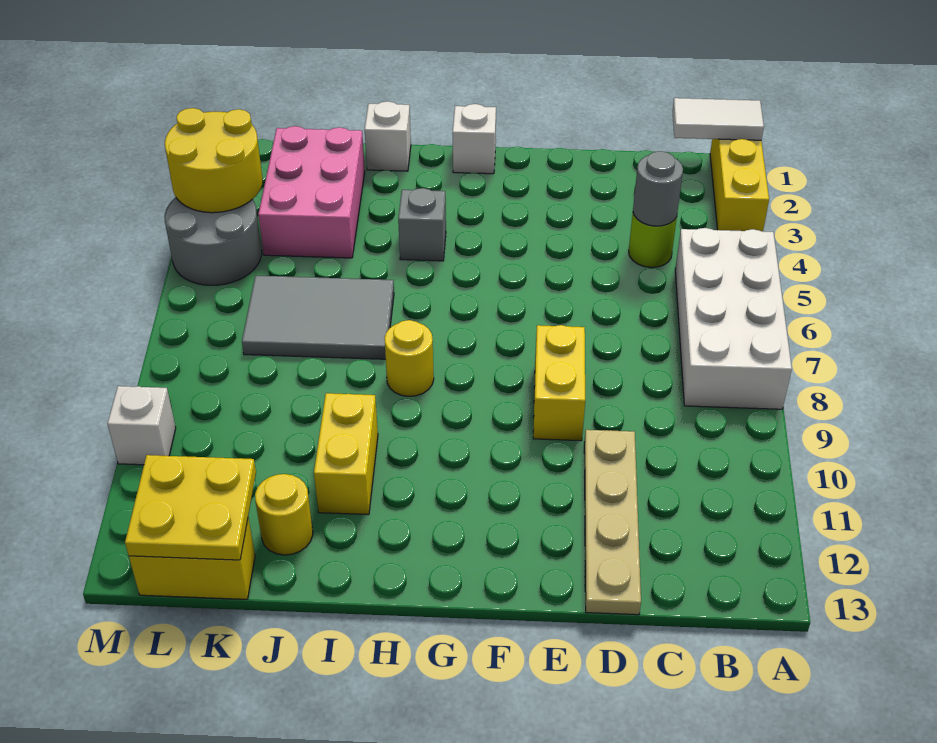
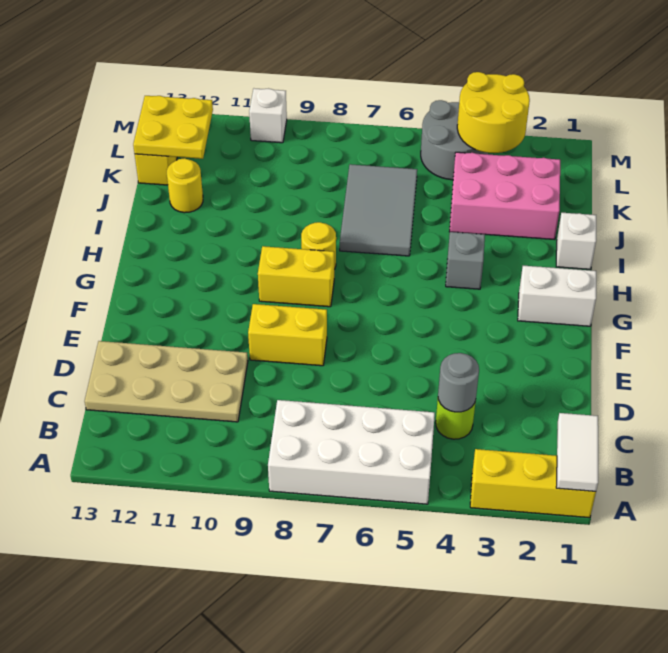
tan plate D10:D13 level 1 -> tan plate C10:D13 level 1
white brick G1 level 1 -> white brick G1:G2 level 1
yellow brick I10:I11 level 1 -> yellow brick G8:G9 level 1

